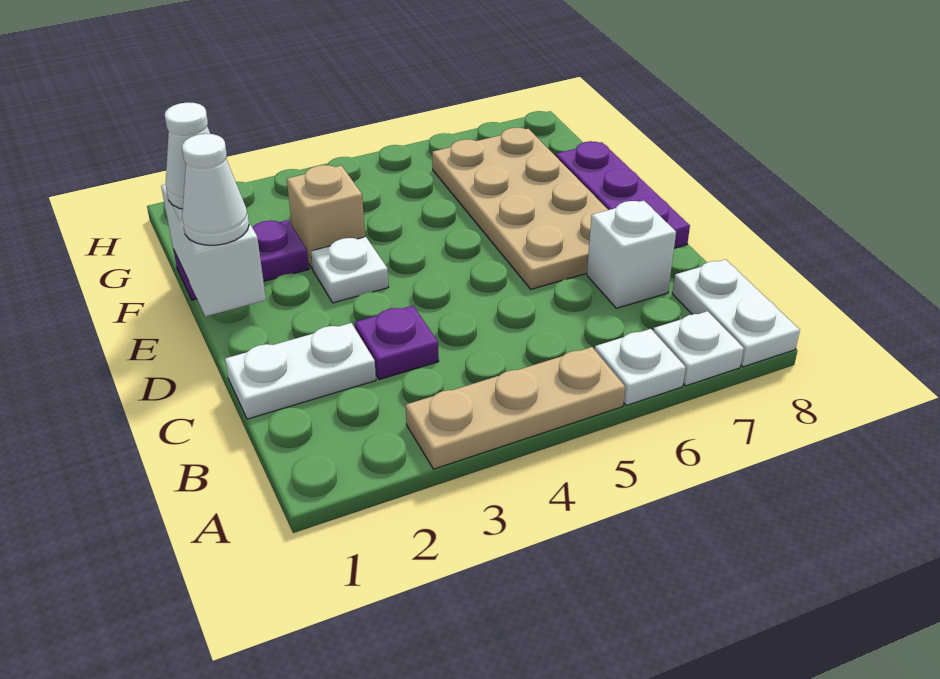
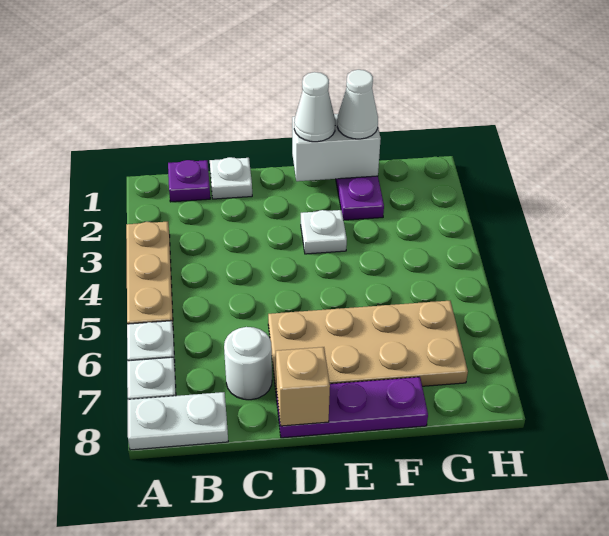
white plate C1:C2 level 1 -> white plate C1 level 1
purple plate C3 level 1 -> purple plate B1 level 1
white brick C7 level 1 -> white round brick C7 level 1
tan brick F3 level 1 -> tan brick D8 level 2

